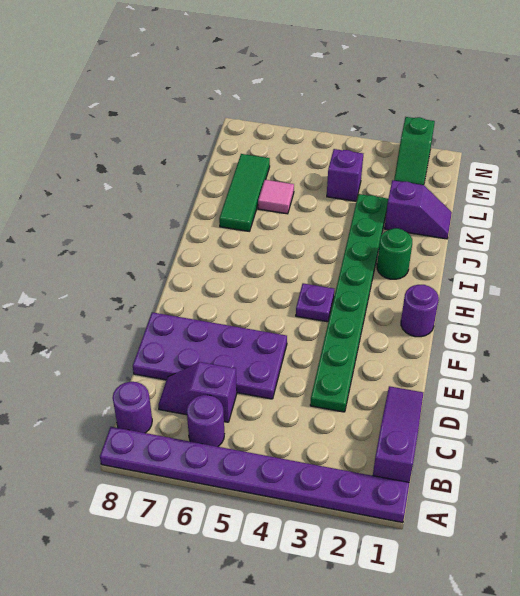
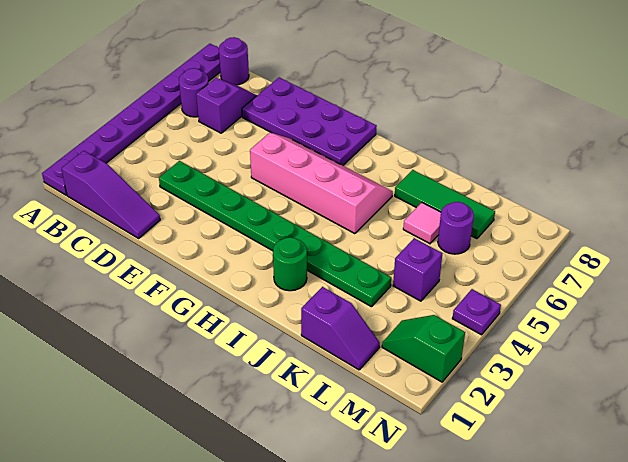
purple plate D5:E8 level 1 -> purple plate D7:G8 level 1
none -> pink slope F5:I6 level 1 top 5
purple round brick G1 level 1 -> purple round brick L6 level 1
purple plate G4 level 1 -> purple plate N4 level 1
purple slope K1:K2 level 1 top 2 -> purple slope K1:L1 level 1 top K

